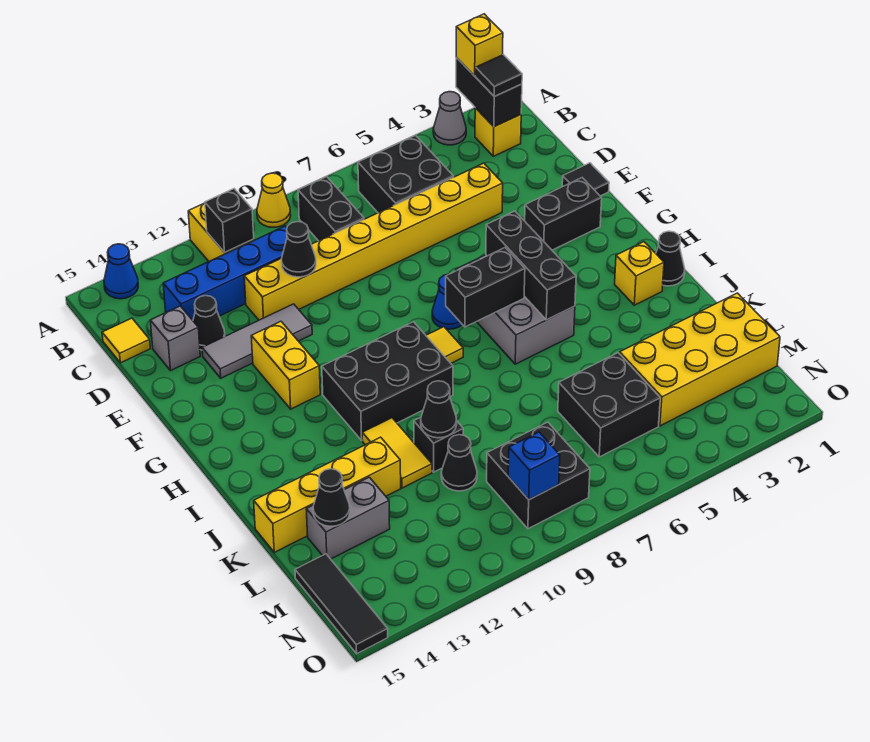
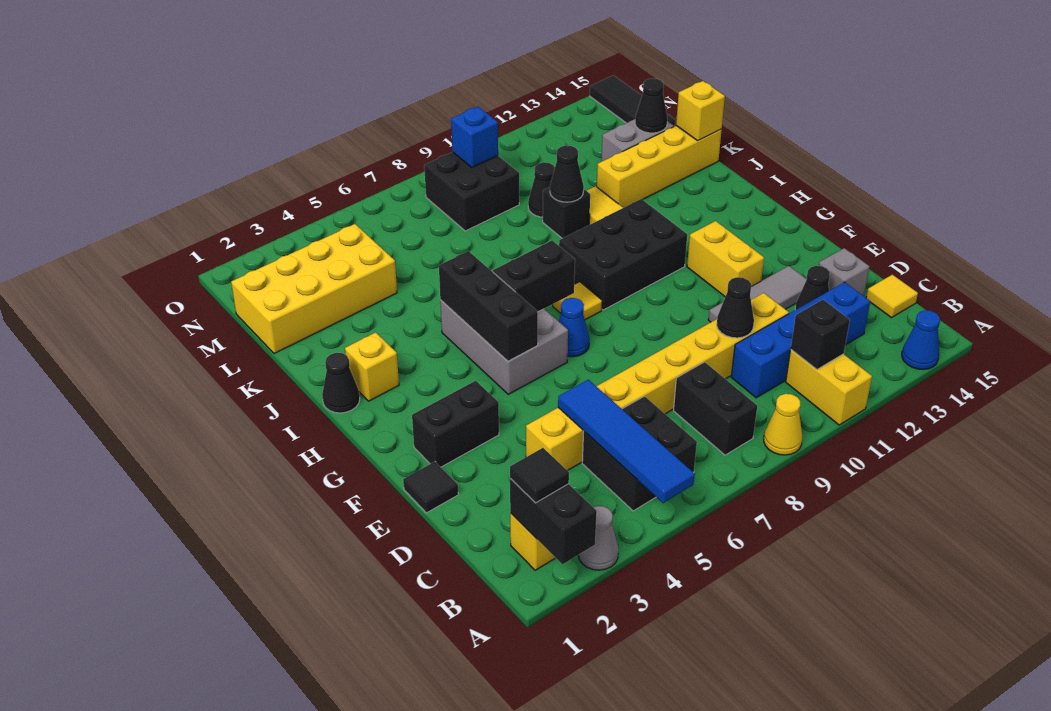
yellow brick A2 level 3 -> yellow brick K15 level 2
none -> blue tile A5:D5 level 2
black brick L5:M6 level 1 -> none

